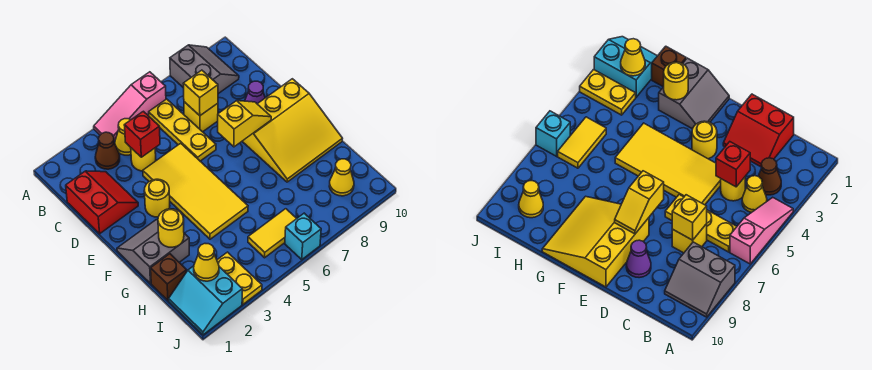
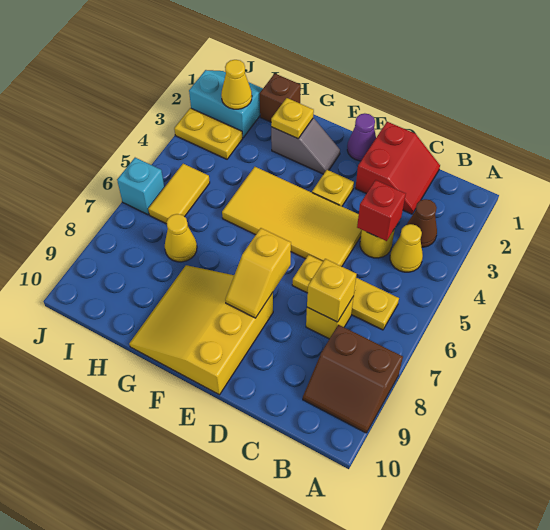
pink slope A4:A6 level 1 top 6 -> none
grey slope A8:B9 level 1 top 8 -> brown slope A8:B9 level 1 top 8
red slope C1:D2 level 1 top 1 -> red slope C1:D2 level 1 top D
purple cone D9 level 1 -> purple cone E1 level 1
yellow round brick E3 level 1 -> yellow plate E3 level 1
grey slope F1:G2 level 1 top G -> grey slope F2:G2 level 1 top G
yellow round brick G2 level 2 -> yellow plate G2 level 2
yellow cone I9 level 1 -> yellow cone H7 level 1

